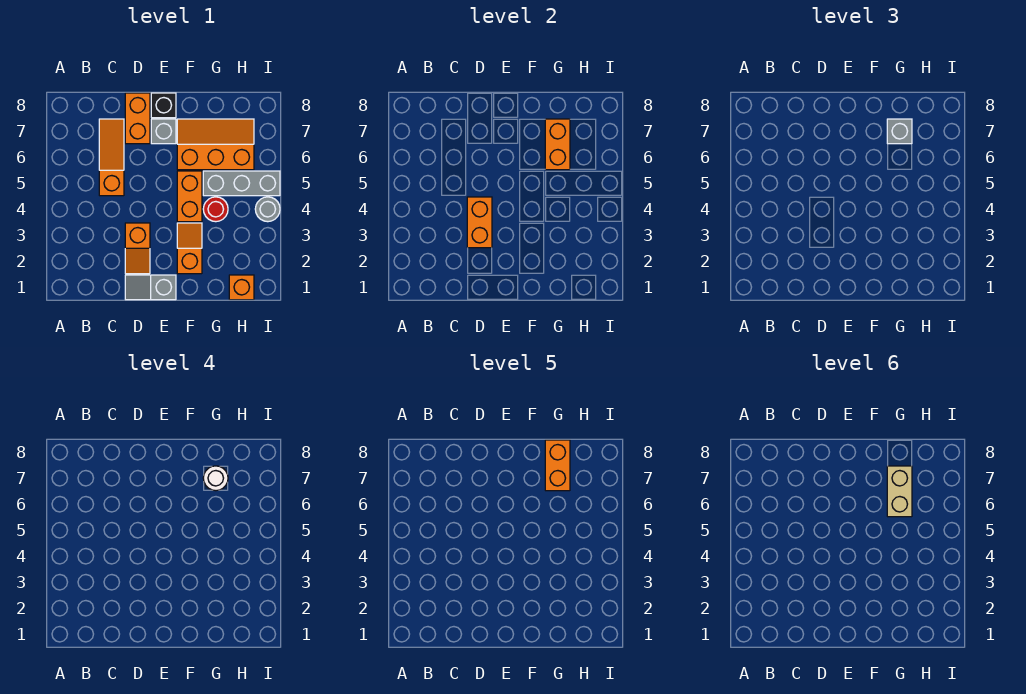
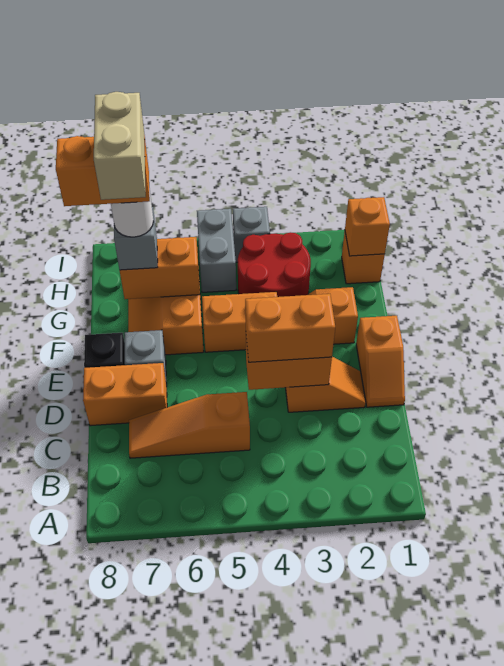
grey slope D1:E1 level 1 top E -> orange slope D1:E1 level 1 top E
none -> orange brick D3:D4 level 3
red round brick G4 level 1 -> red round brick G3:H4 level 1
grey brick G5:I5 level 1 -> grey brick H5:I5 level 1
tan brick G6:G7 level 6 -> tan brick F7:G7 level 6
none -> orange brick H1 level 2
grey round brick I4 level 1 -> grey brick I4 level 1

